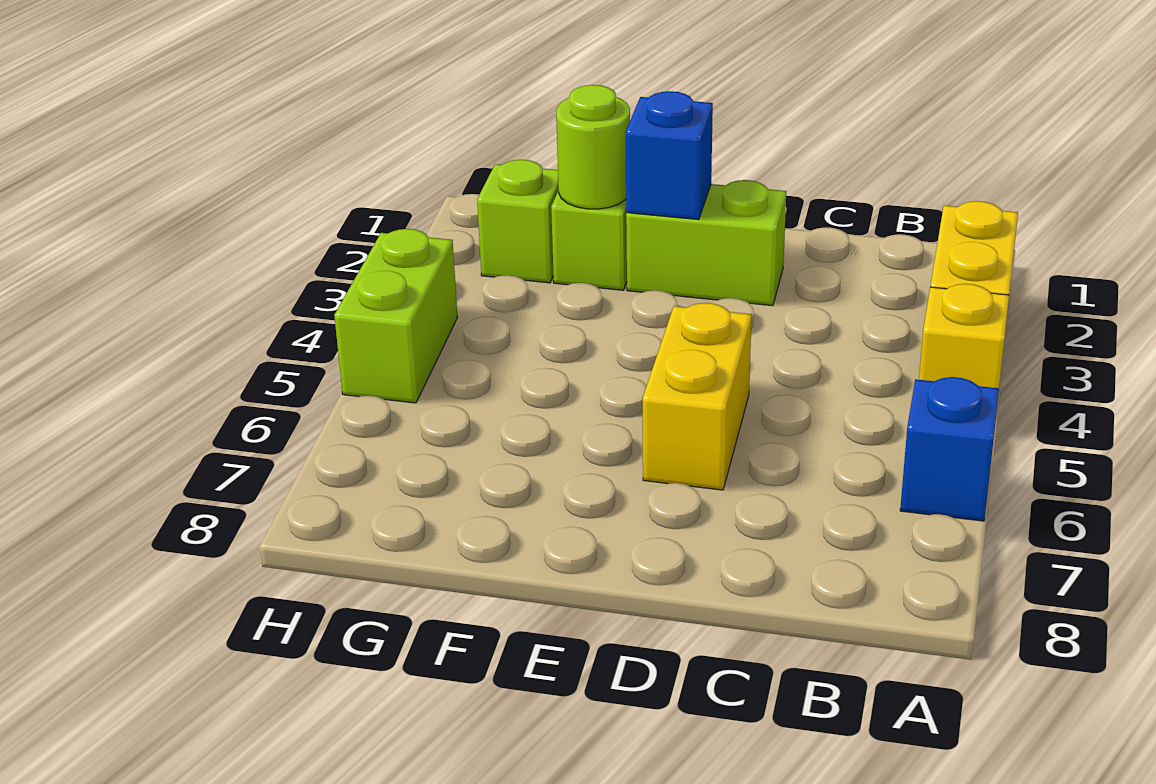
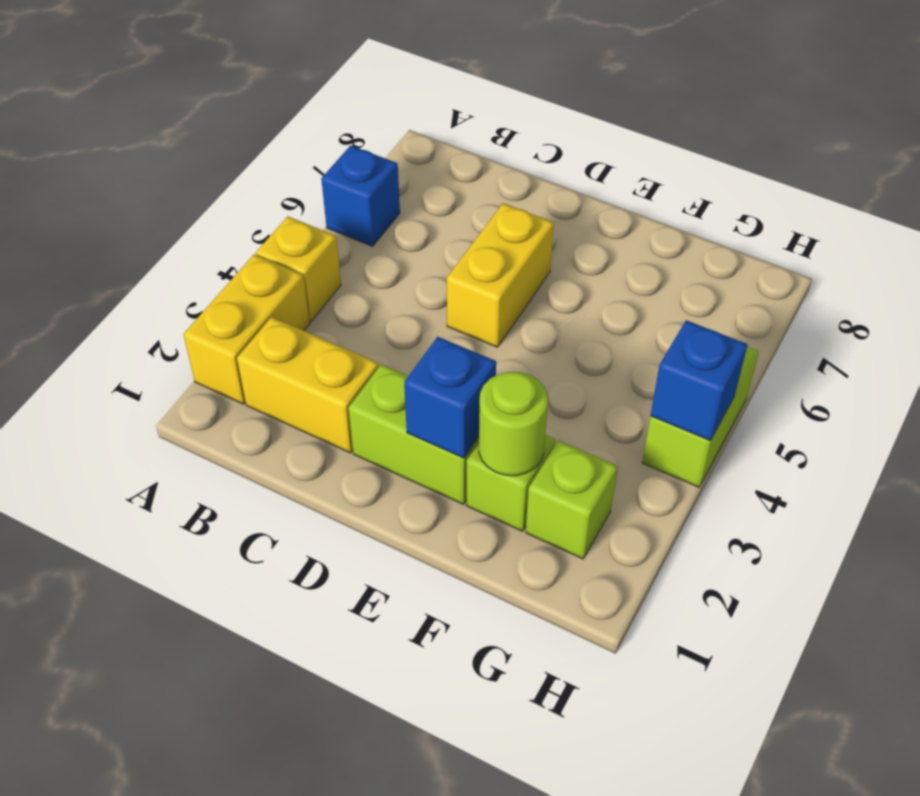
none -> yellow brick B2:C2 level 1
none -> blue brick H4 level 2

